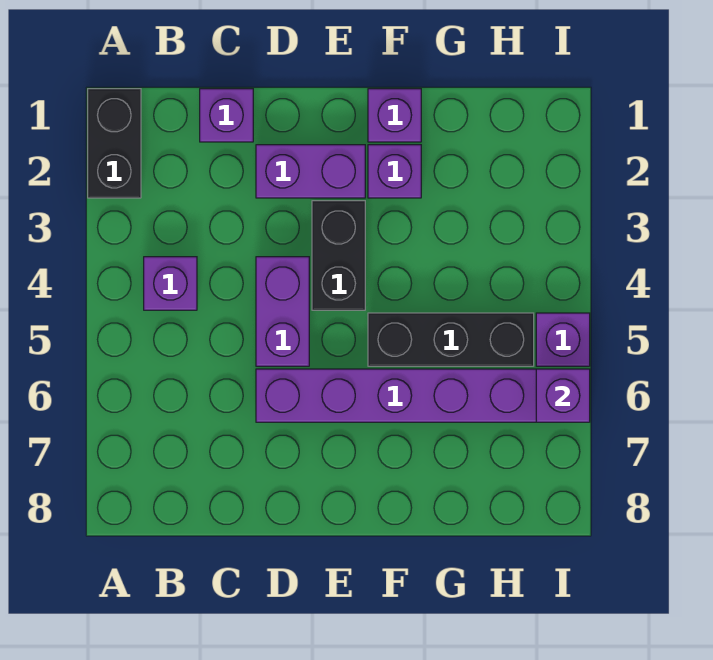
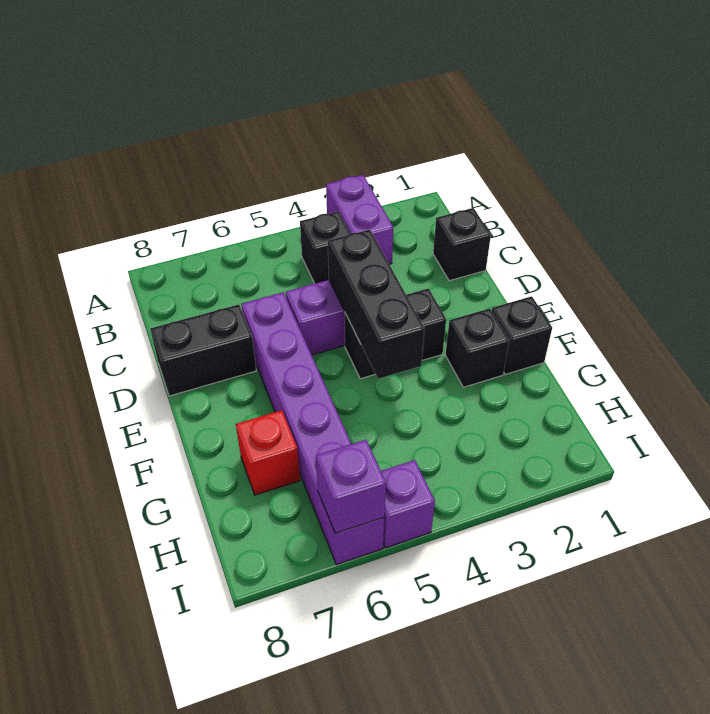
black brick A1:A2 level 1 -> black brick D7:D8 level 1
purple brick B4 level 1 -> black brick B4 level 1
purple brick C1 level 1 -> black brick C1 level 1
purple brick D2:E2 level 1 -> purple brick A3:B3 level 1
purple brick F1 level 1 -> black brick F1 level 1
purple brick F2 level 1 -> black brick F2 level 1
black brick F5:H5 level 1 -> black brick D4:F4 level 2
none -> red brick G7 level 1

